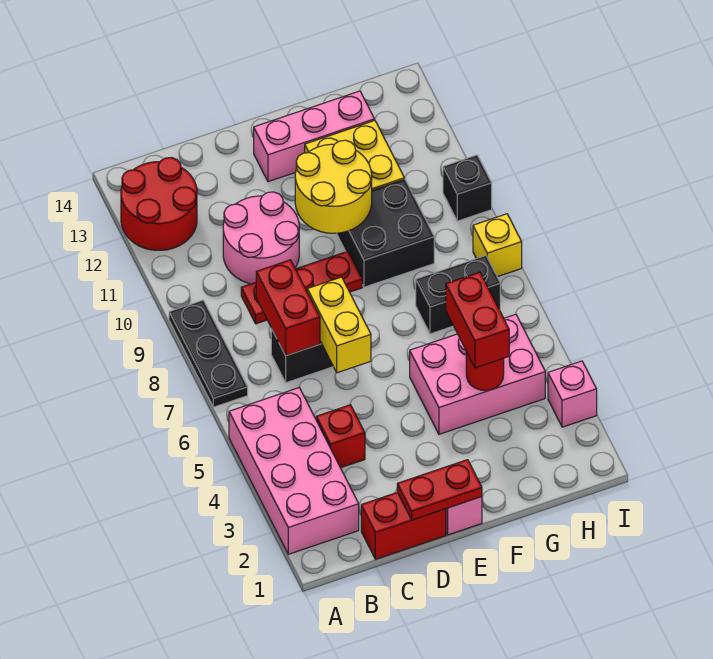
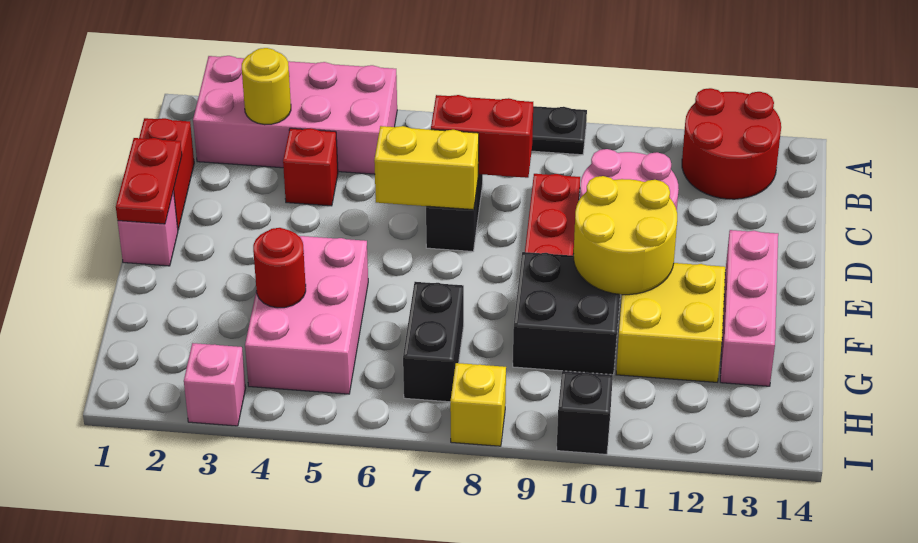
none -> yellow round brick B3 level 2
red brick G4:G5 level 3 -> none

